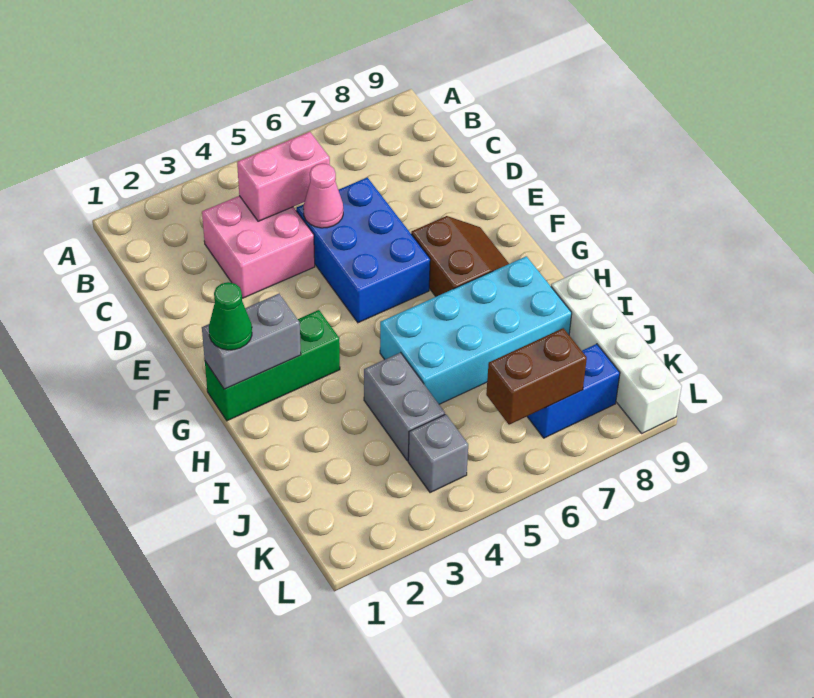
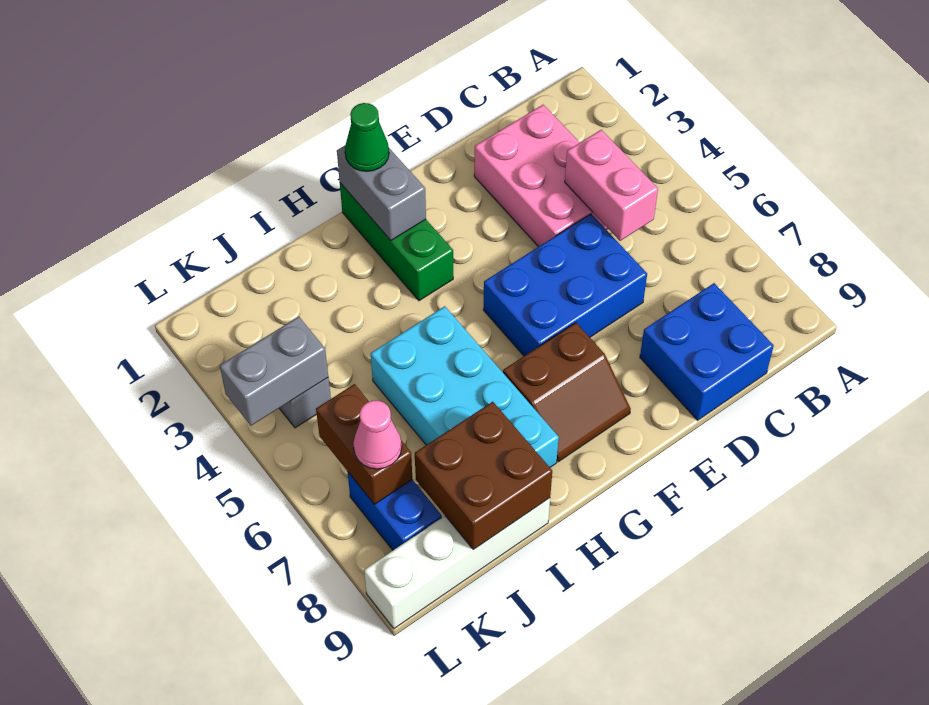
pink brick C3:D4 level 1 -> pink brick C2:D4 level 1
none -> blue brick C8:D9 level 1
pink cone D5 level 2 -> pink cone K7 level 3
grey brick I4:J4 level 1 -> grey brick K4:L4 level 2
none -> brown brick I8:J9 level 2

